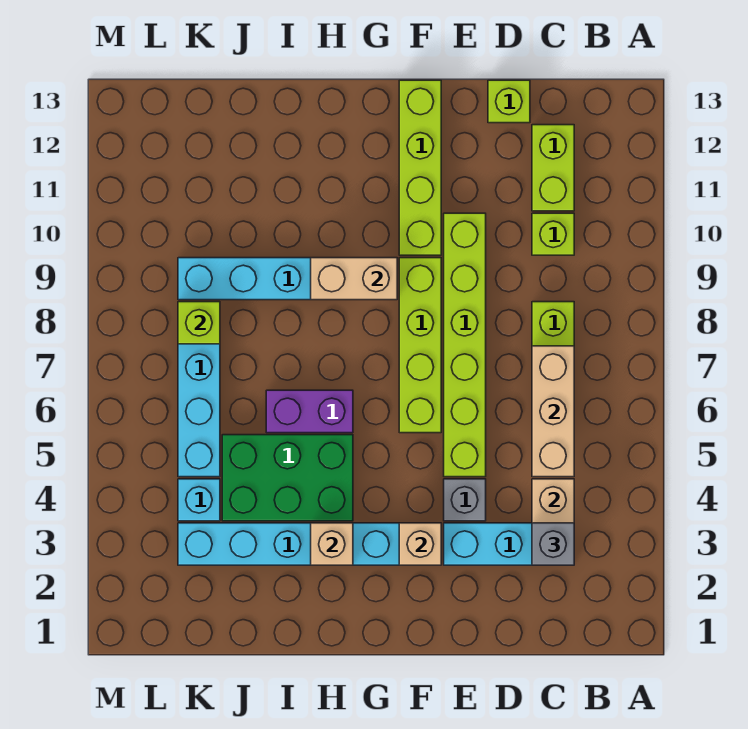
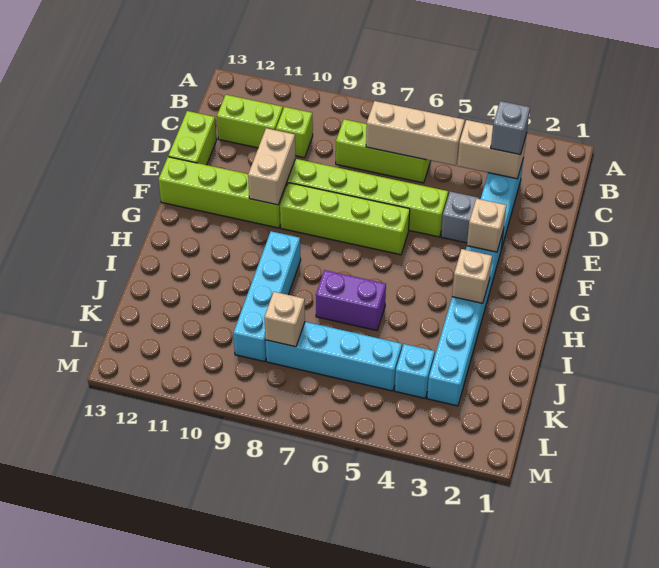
lime brick D13 level 1 -> lime brick D13:E13 level 1
tan brick G9:H9 level 2 -> tan brick E10:F10 level 2
green brick H4:J5 level 1 -> none
purple brick H6:I6 level 1 -> purple brick I6:I7 level 1
lime brick K8 level 2 -> tan brick K8 level 2

